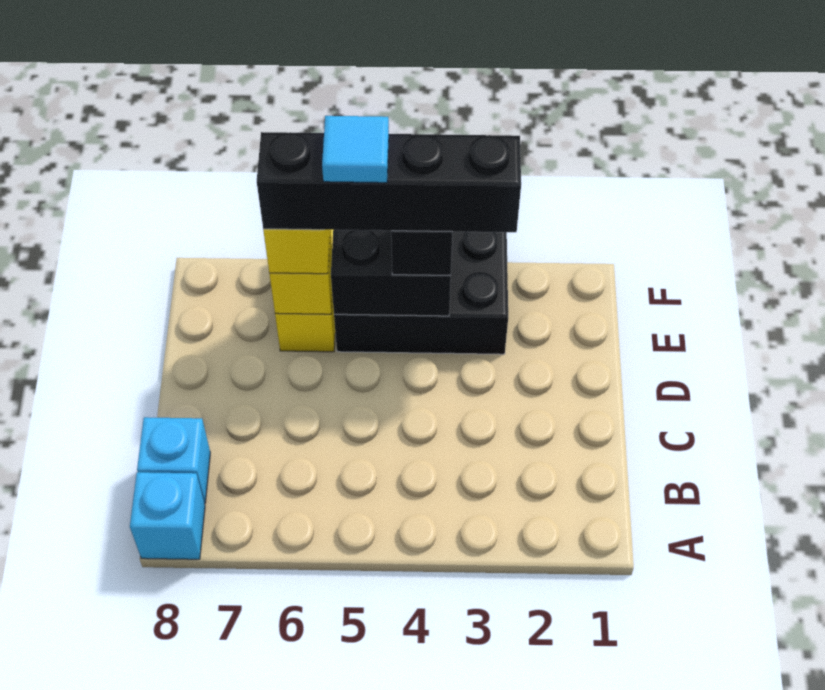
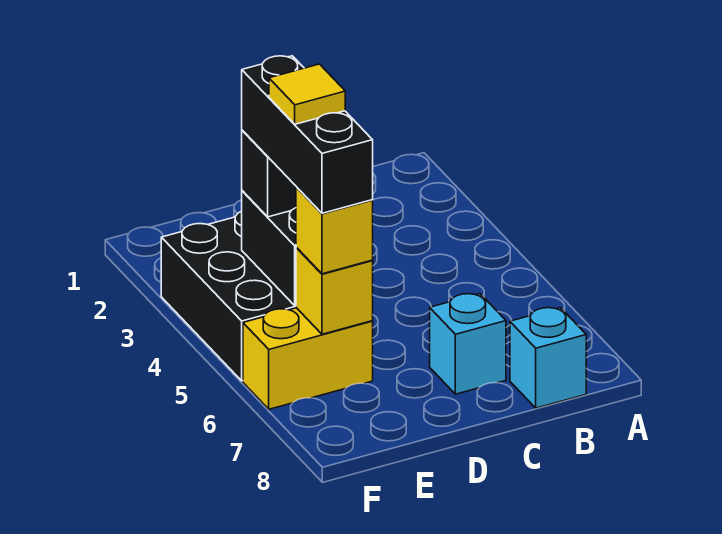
cyan brick A8 level 1 -> cyan brick C7 level 1
black brick E3:E6 level 4 -> black brick E4:E6 level 4
cyan tile E5 level 5 -> yellow tile E5 level 5

